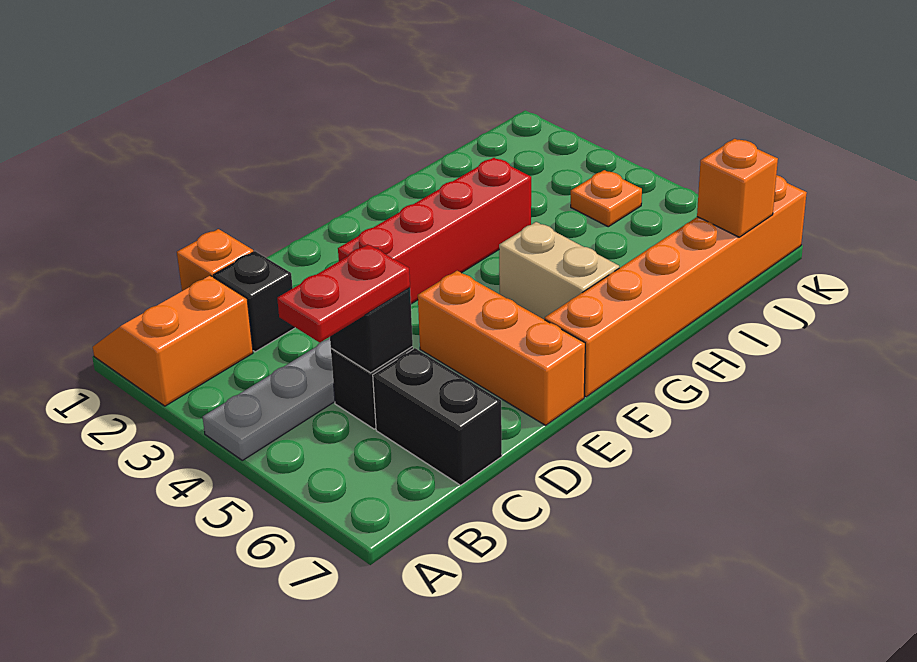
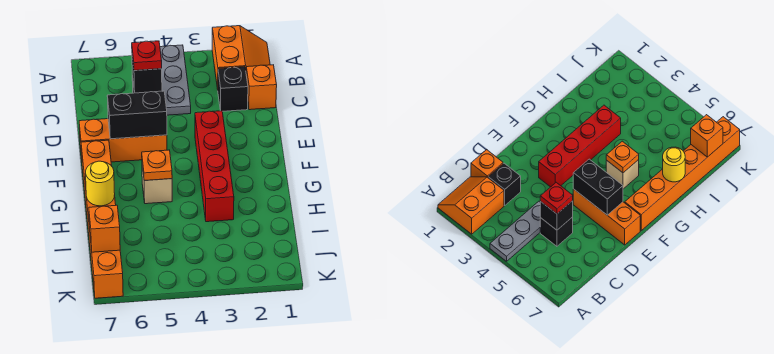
red plate B5:C5 level 3 -> red plate C5 level 3
black brick C6:C7 level 1 -> black brick E5:E6 level 2
tan brick G5:G6 level 1 -> tan brick G5 level 1
none -> yellow round brick H7 level 2
orange plate J4 level 1 -> orange plate G5 level 2

